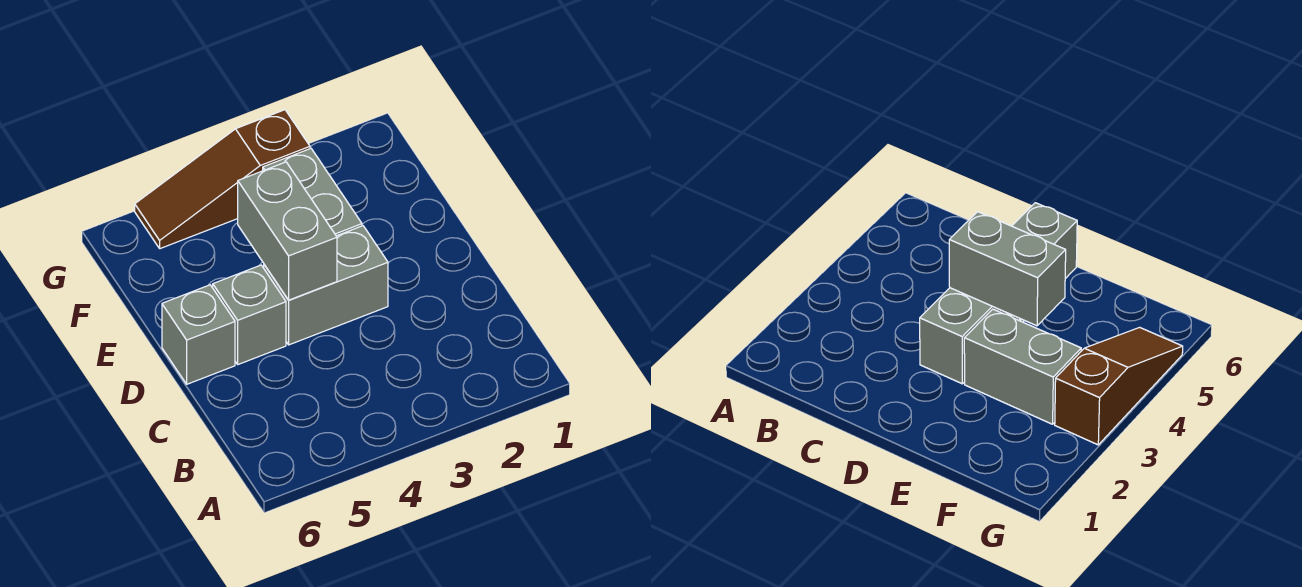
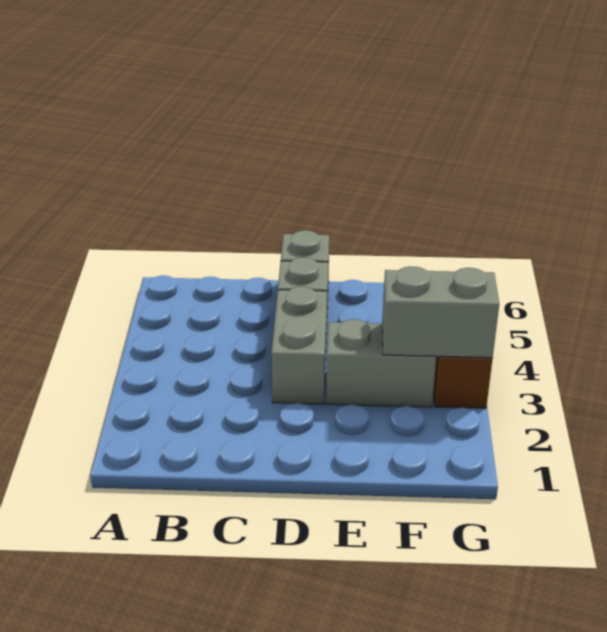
grey brick D4:E4 level 2 -> grey brick F3:G3 level 2

